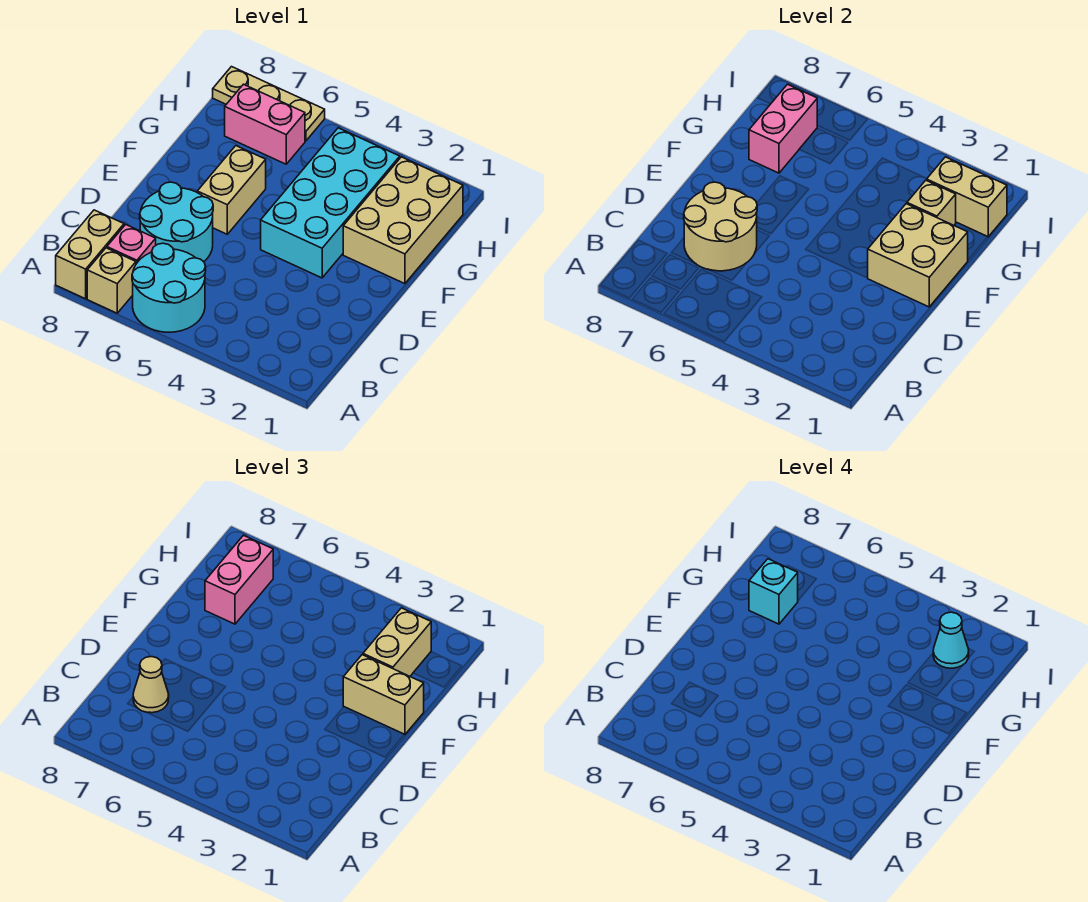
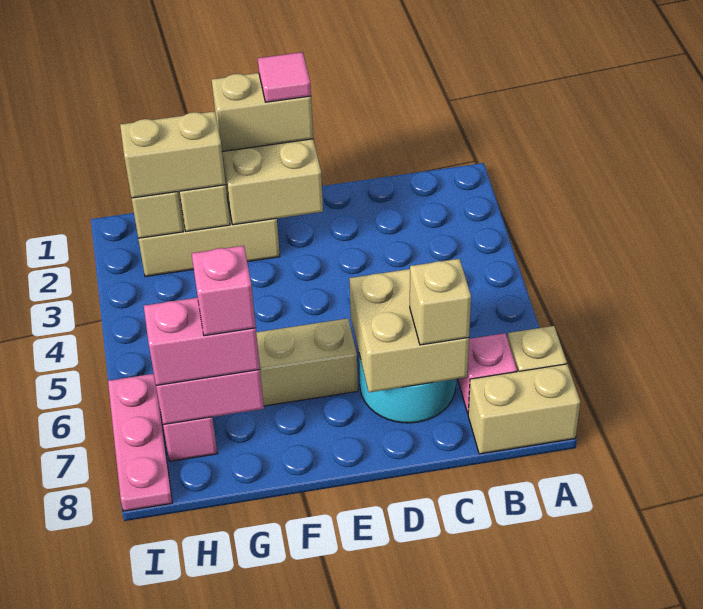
cyan round brick A5:B6 level 1 -> none
tan round brick C6:D7 level 2 -> tan brick C6:D7 level 2
tan cone C7 level 3 -> tan brick C7 level 3
none -> pink tile E1 level 4
cyan brick E3:H4 level 1 -> none
tan brick F1:F2 level 3 -> tan brick E1:F1 level 3
cyan brick G7 level 4 -> pink brick G7 level 4
cyan cone H2 level 4 -> none
tan plate I6:I8 level 1 -> pink plate I6:I8 level 1

